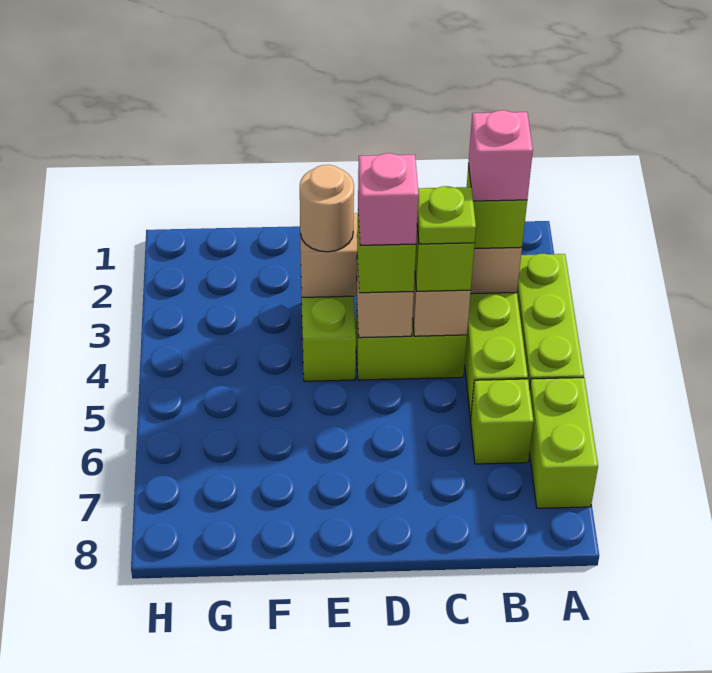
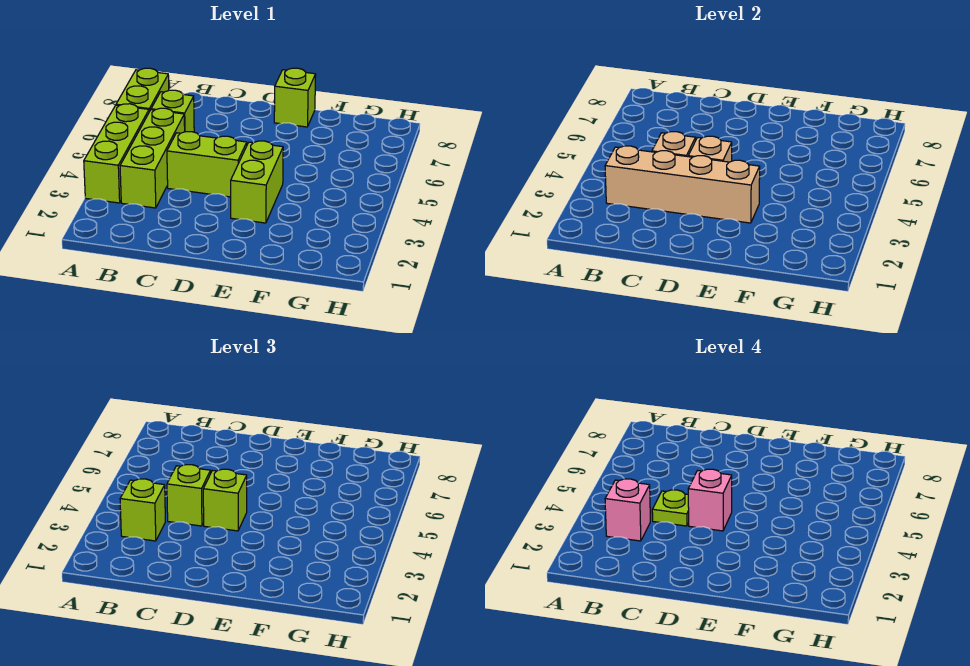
tan round brick E3 level 3 -> none
none -> lime brick E8 level 1

